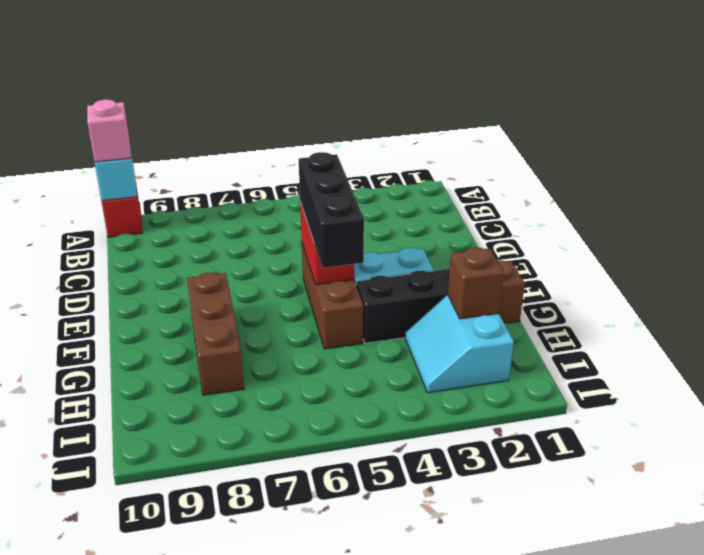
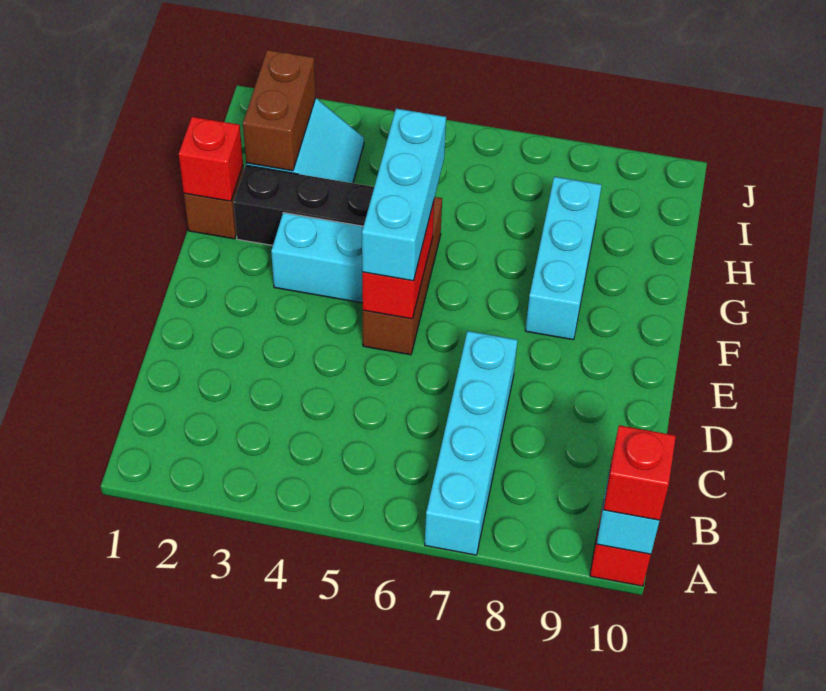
none -> cyan brick A7:D7 level 1
pink brick A10 level 3 -> red brick A10 level 3
black brick E5:G5 level 3 -> cyan brick E5:G5 level 3
brown brick F8:H8 level 1 -> cyan brick F8:H8 level 1
none -> red brick G1 level 2
brown brick H2 level 2 -> brown brick H2:I2 level 2

